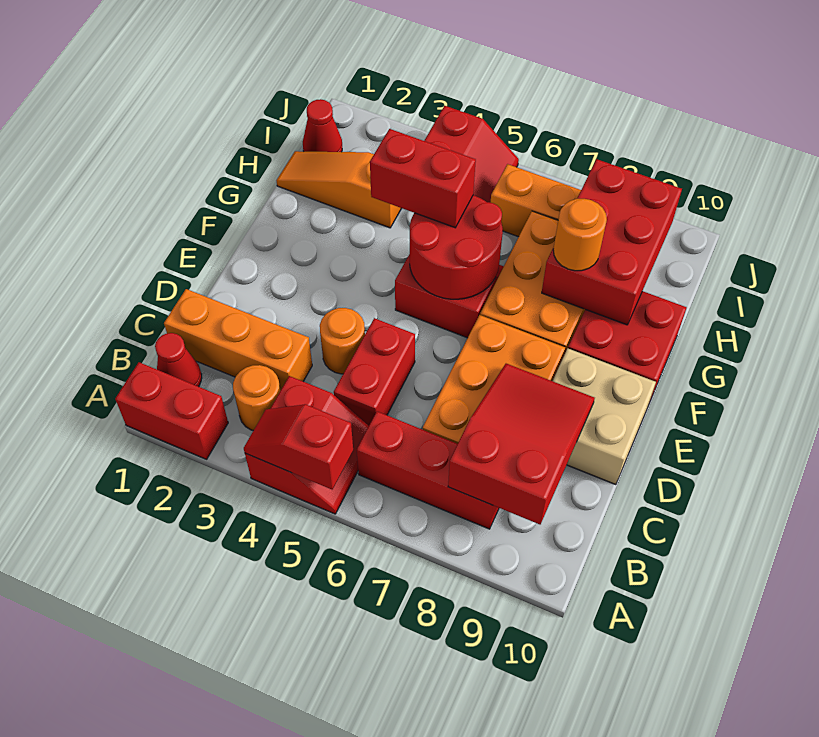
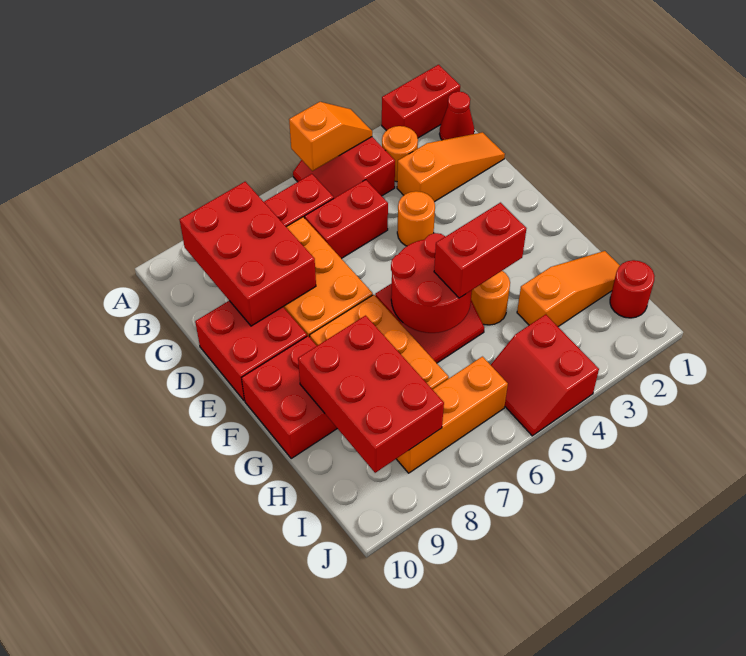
red slope A4:A5 level 2 top 5 -> orange slope A4:A5 level 2 top 5
red slope B8:D9 level 2 top B -> red brick B8:D9 level 2
orange brick C1:C3 level 1 -> orange slope C1:C3 level 1 top 3
red brick C5:D5 level 1 -> red brick C5:C6 level 1
tan brick D9:E10 level 1 -> red brick D9:E10 level 1
orange round brick G8 level 3 -> orange round brick G4 level 1
red cone I1 level 1 -> red round brick I1 level 1

